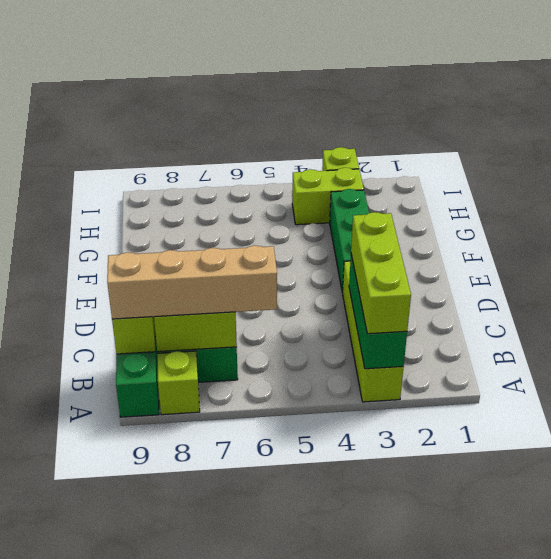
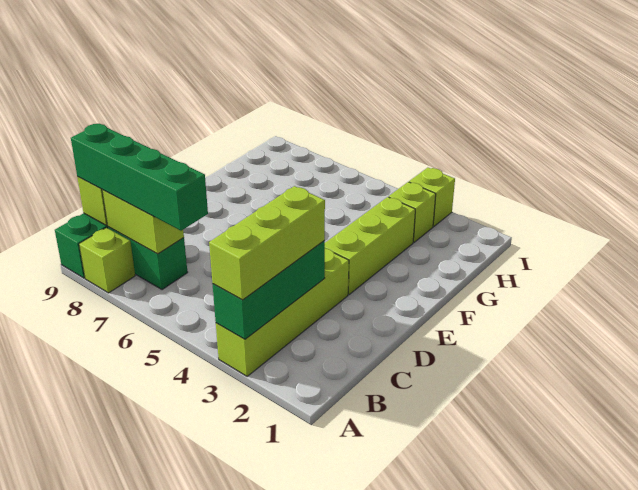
tan brick B6:B9 level 3 -> green brick B6:B9 level 3
green brick E3:G3 level 1 -> lime brick E3:G3 level 1
lime brick H3:H4 level 1 -> lime brick H3 level 1

